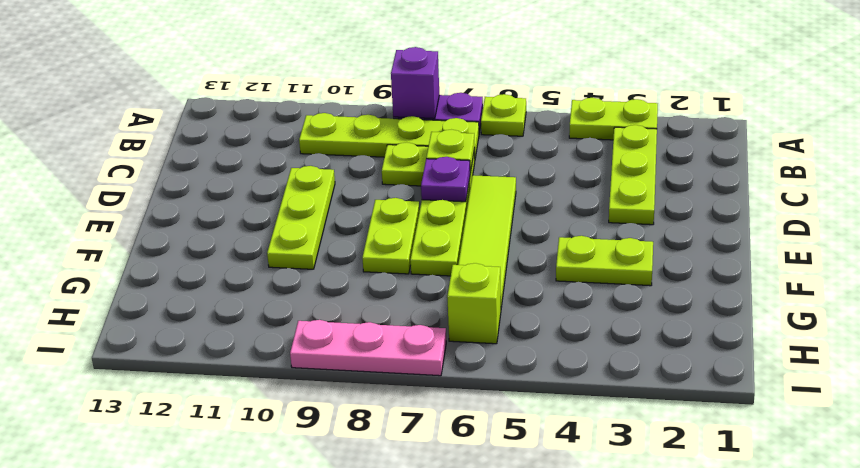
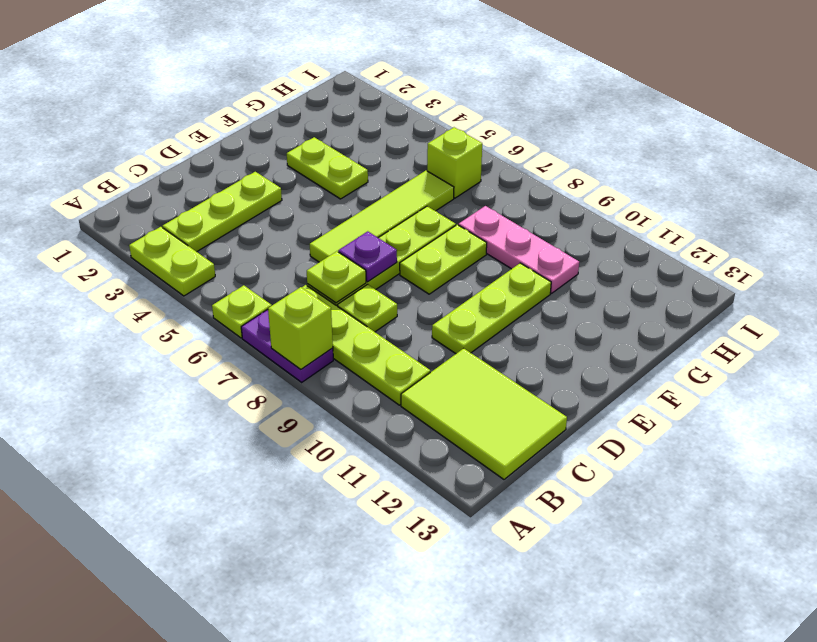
purple brick A8 level 2 -> lime brick A8 level 2
none -> lime tile B11:C13 level 1
pink plate I7:I9 level 1 -> pink plate G8:G10 level 1

